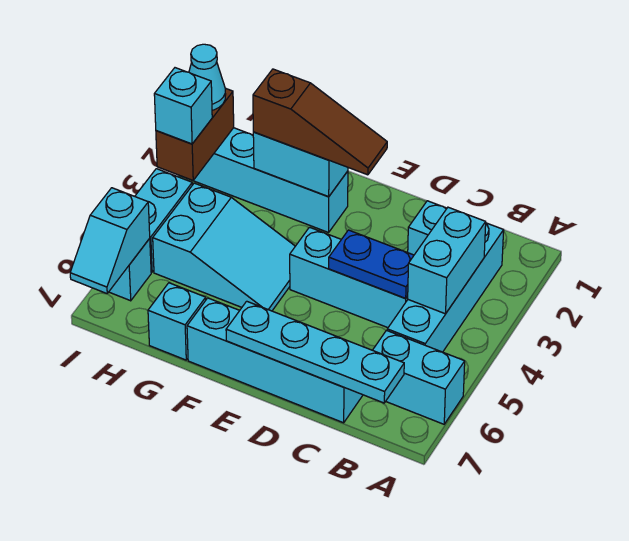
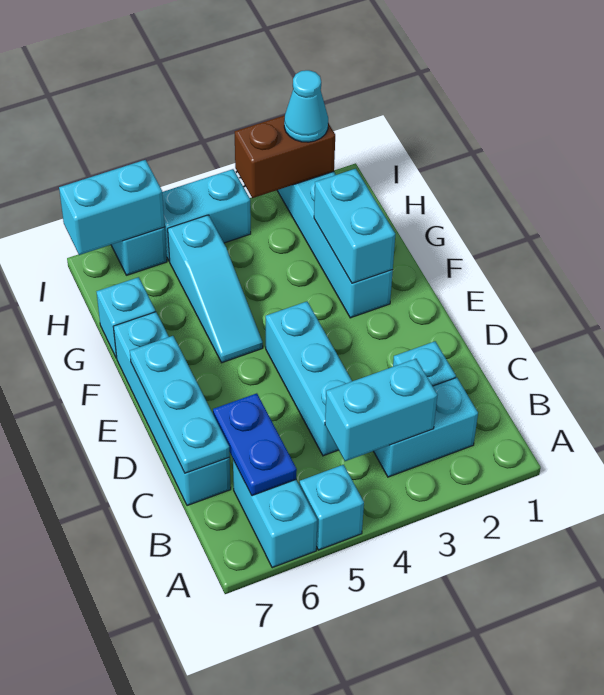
cyan brick B2:B5 level 1 -> cyan brick B2:B3 level 1
cyan plate B7:E7 level 2 -> cyan plate C7:E7 level 2
blue plate C4:D4 level 2 -> blue plate B6:C6 level 2
brown slope E2:G2 level 3 top G -> none
cyan slope F4:H5 level 1 top H -> cyan slope F5:H5 level 1 top H
cyan brick I3 level 3 -> cyan brick A5 level 1
cyan slope I6:I7 level 2 top 6 -> cyan brick I6:I7 level 2

